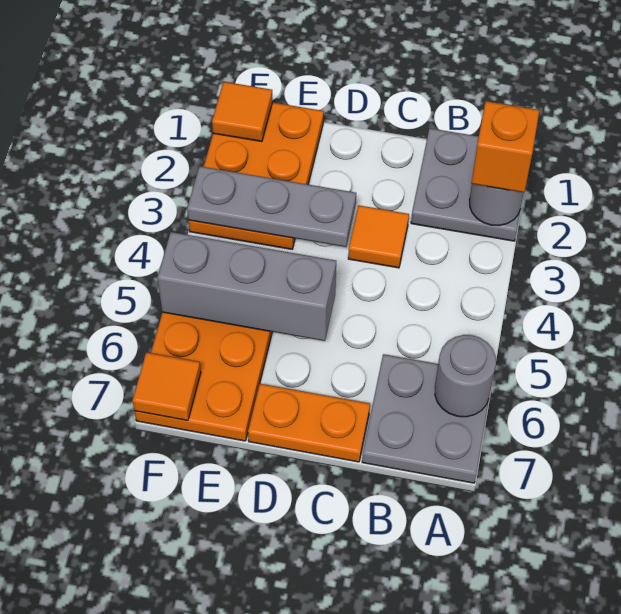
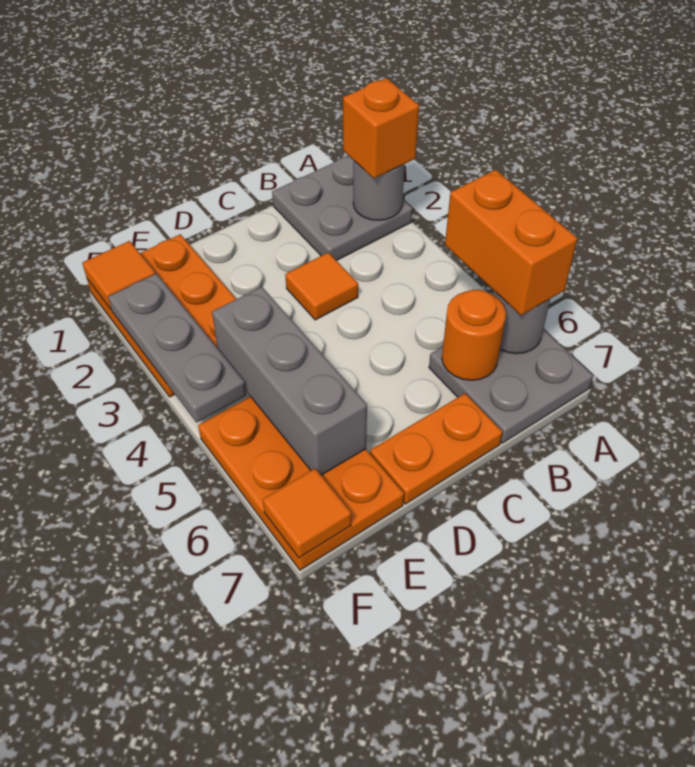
none -> orange brick A5:A6 level 3
none -> orange round brick B6 level 2
grey plate D3:F3 level 2 -> grey plate F2:F4 level 2
grey brick D5:F5 level 2 -> grey brick E4:E6 level 2

